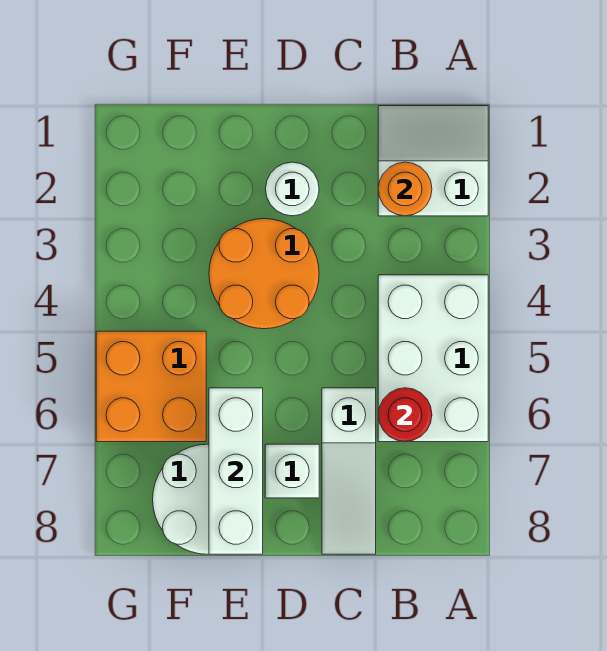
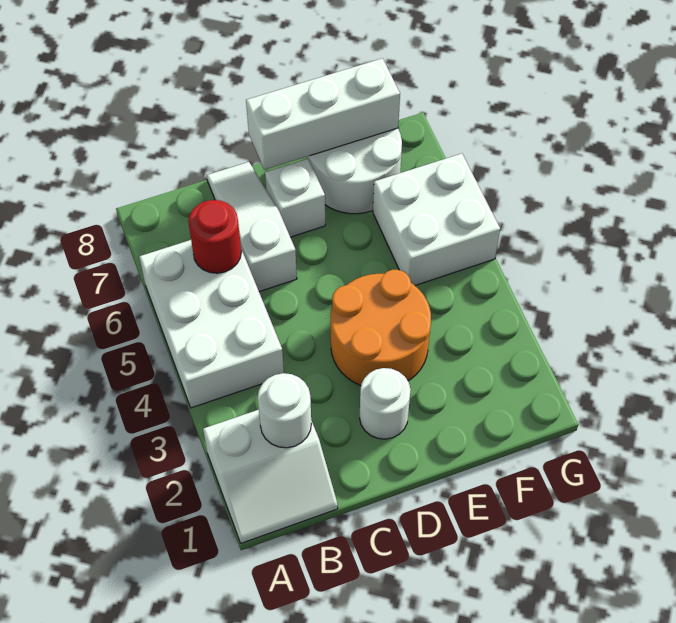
orange round brick B2 level 2 -> white round brick B2 level 2
white brick E6:E8 level 2 -> white brick D8:F8 level 2
orange brick F5:G6 level 1 -> white brick F5:G6 level 1

